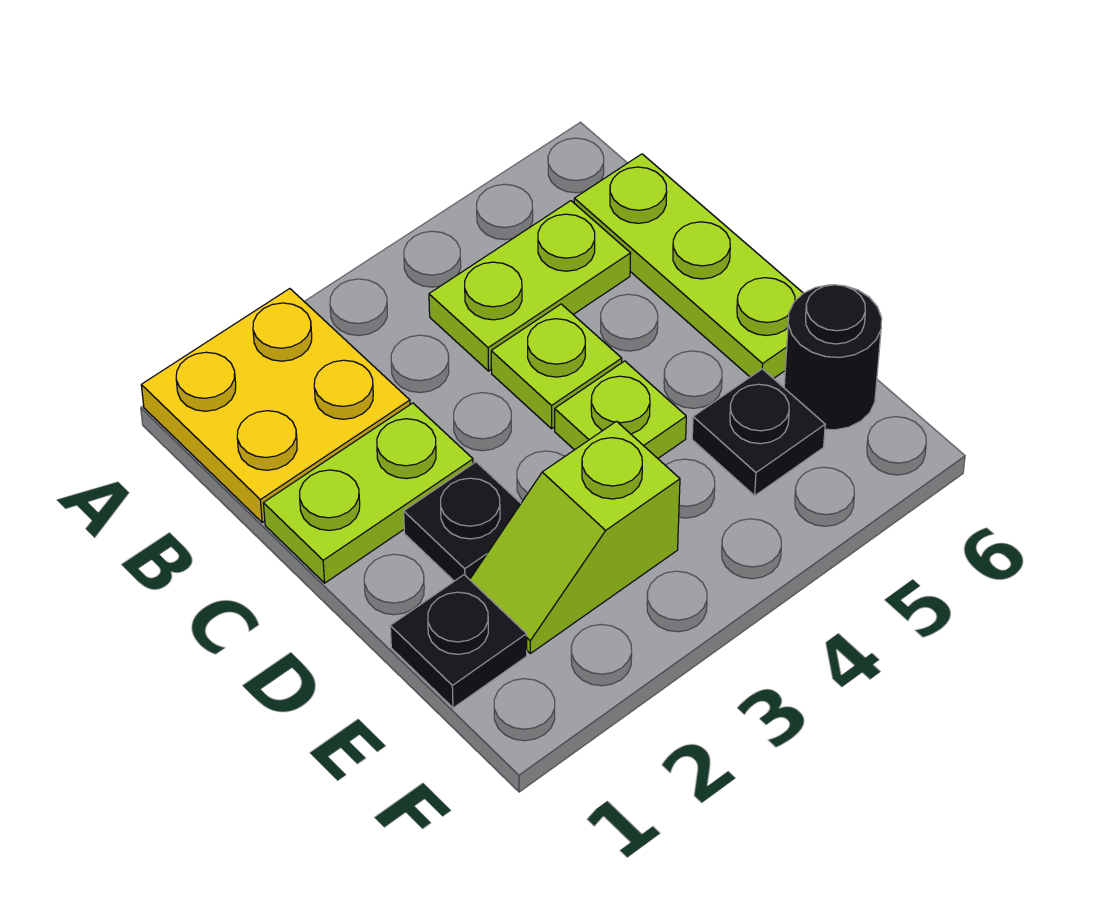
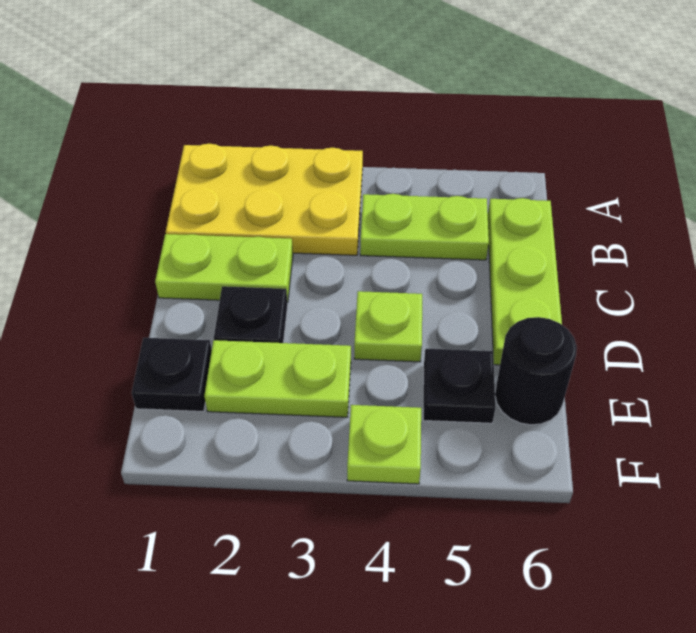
yellow plate A1:B2 level 1 -> yellow plate A1:B3 level 1
lime plate C4 level 1 -> lime plate F4 level 1
lime slope E2:E3 level 1 top 3 -> lime plate E2:E3 level 1

